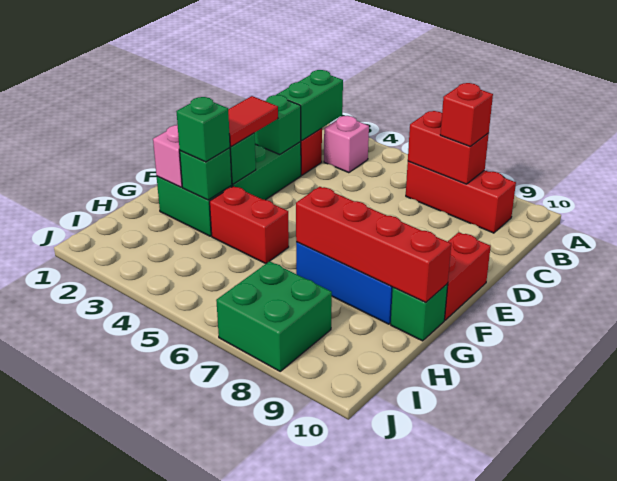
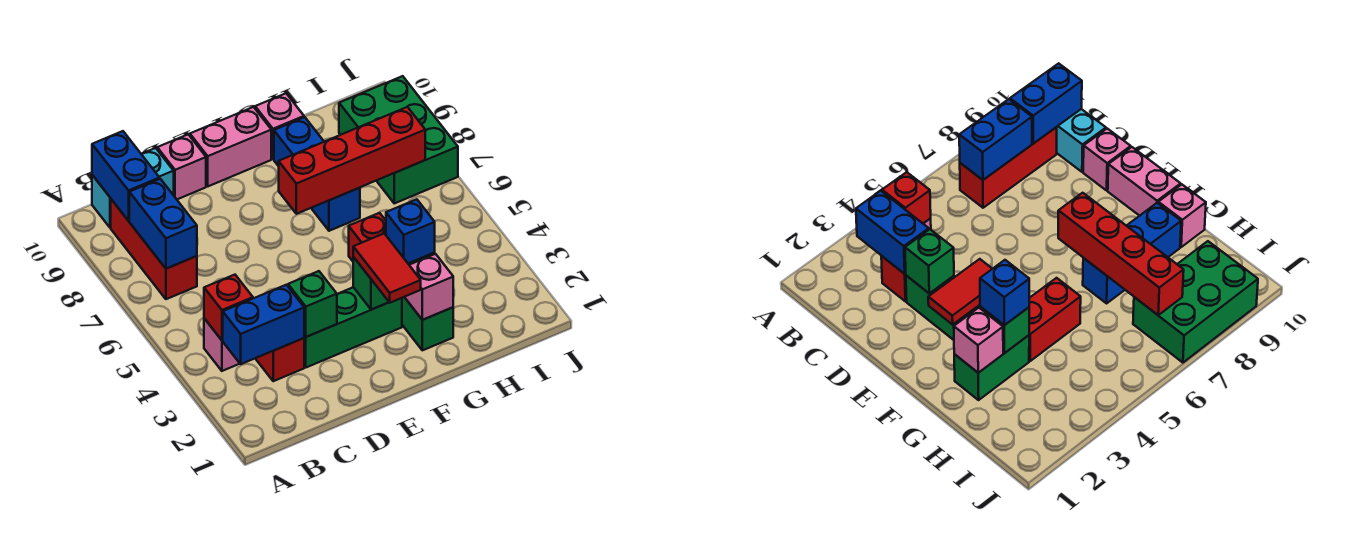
green brick B3:C3 level 2 -> blue brick B3:C3 level 2
red brick B7:B8 level 2 -> blue brick B7:B8 level 2
red brick B8 level 3 -> red brick B4 level 2
none -> blue brick B9:B10 level 2
none -> cyan brick B10:C10 level 1
none -> pink brick D10 level 1
red tile E3:F3 level 3 -> red tile F2:F3 level 3
red brick E10:F10 level 1 -> pink brick E10:F10 level 1
green brick G3 level 3 -> blue brick G3 level 3
red brick G7:G10 level 2 -> red brick F7:I7 level 2
green brick G10 level 1 -> pink brick G10 level 1
green brick I7:J8 level 1 -> green brick I7:J9 level 1

